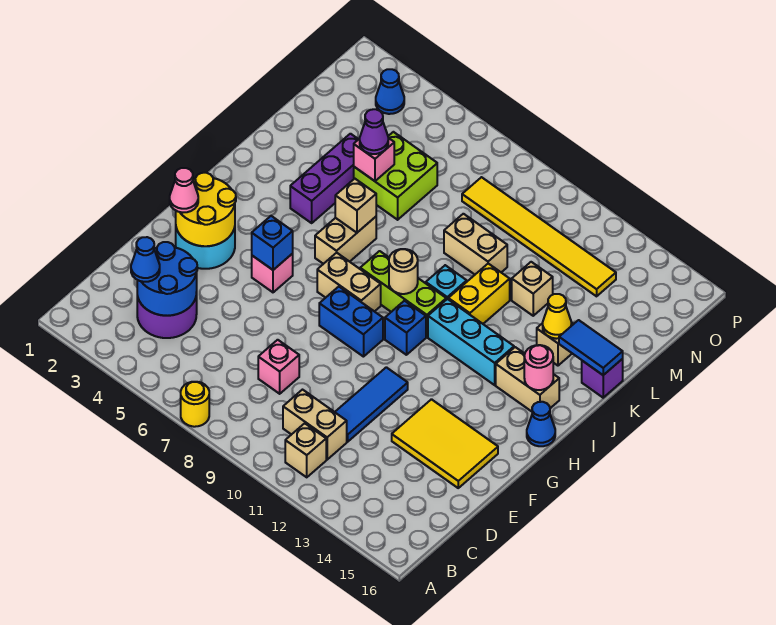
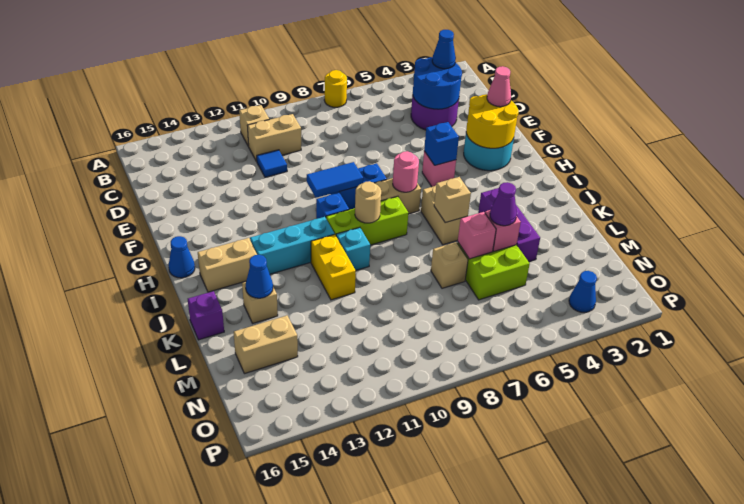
pink brick D8 level 1 -> pink brick L6 level 2
blue tile D11:F11 level 1 -> blue tile D11 level 1
yellow tile E13:F15 level 1 -> none
pink round brick I15 level 2 -> pink round brick H7 level 2
yellow cone K14 level 2 -> blue cone K14 level 2
blue tile K15:K16 level 2 -> blue tile G9:G10 level 2
tan brick L9:L10 level 1 -> tan brick M14:M15 level 1
tan brick L12 level 1 -> tan brick L7 level 1
yellow tile N8:N13 level 1 -> none

